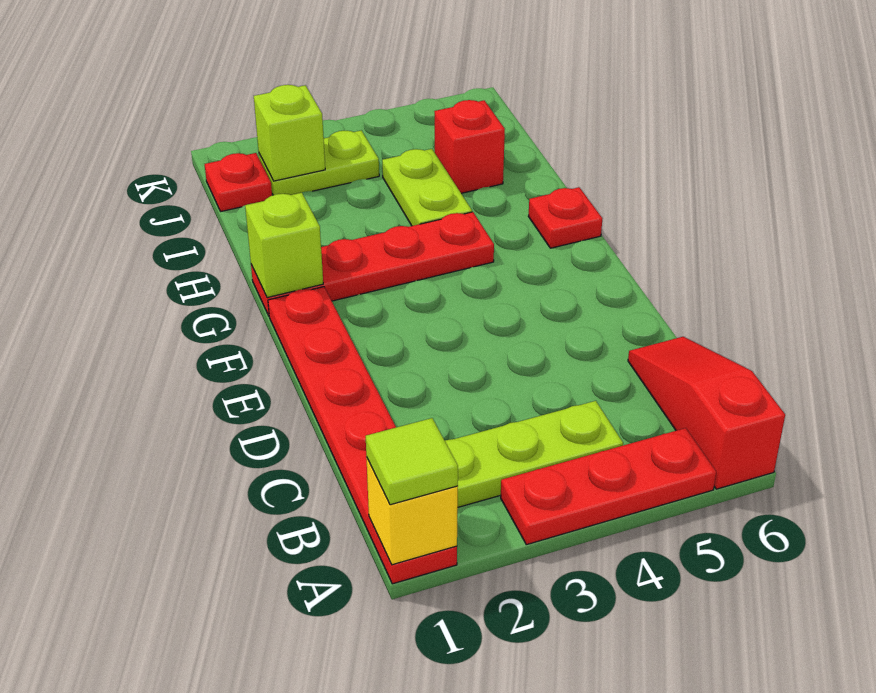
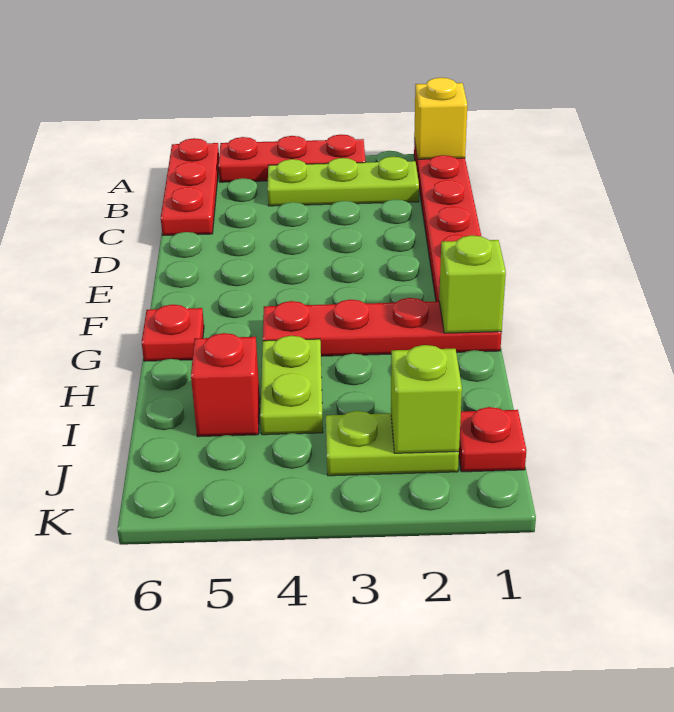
lime tile A1 level 3 -> none
red slope A6:C6 level 1 top A -> red plate A6:C6 level 1

